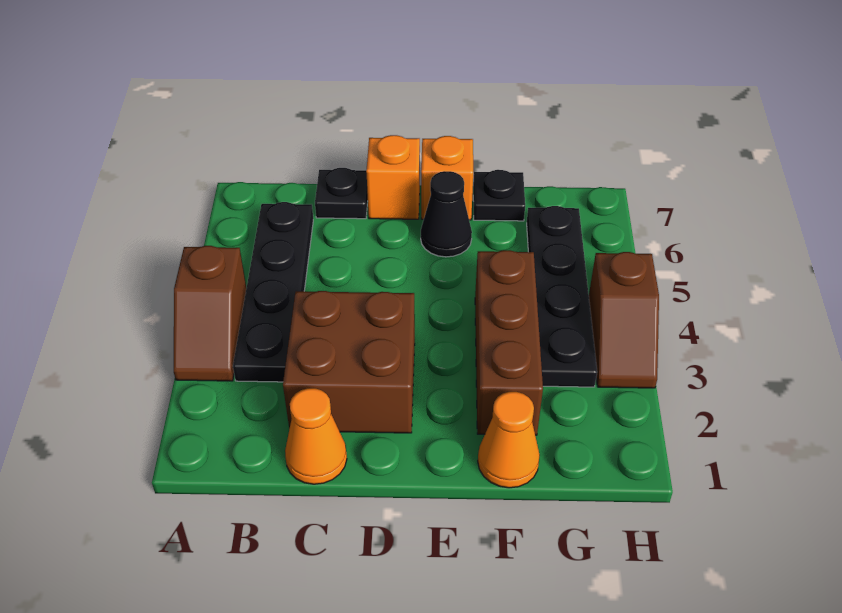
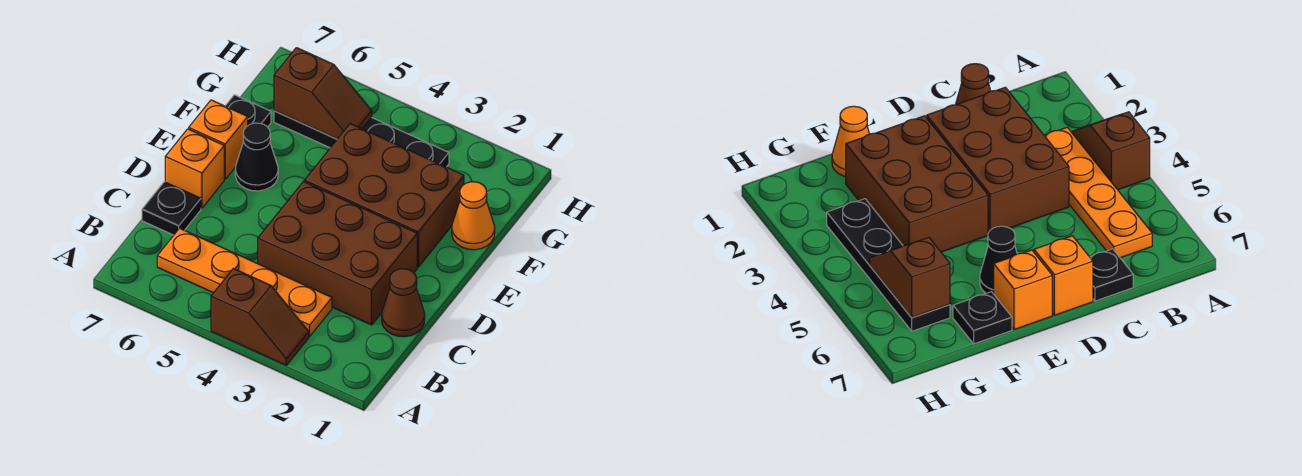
black plate B3:B6 level 1 -> orange plate B3:B6 level 1
orange cone C1 level 1 -> brown cone C1 level 1
brown brick C2:D3 level 1 -> brown brick C2:D4 level 1
brown brick F2:F4 level 1 -> brown brick E2:F4 level 1
brown slope H3:H4 level 1 top 4 -> brown slope G5:G6 level 2 top 6

